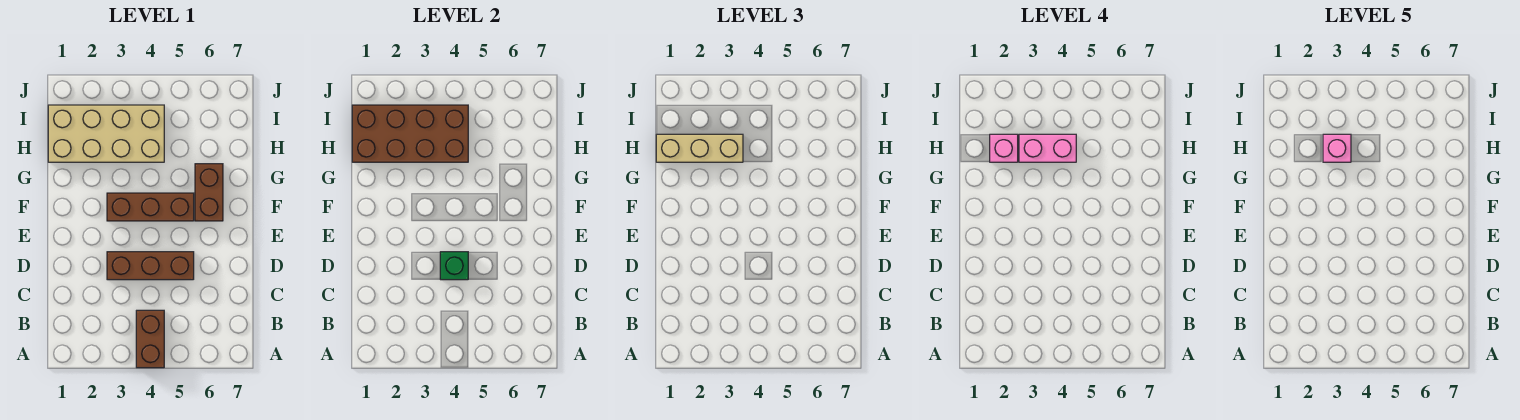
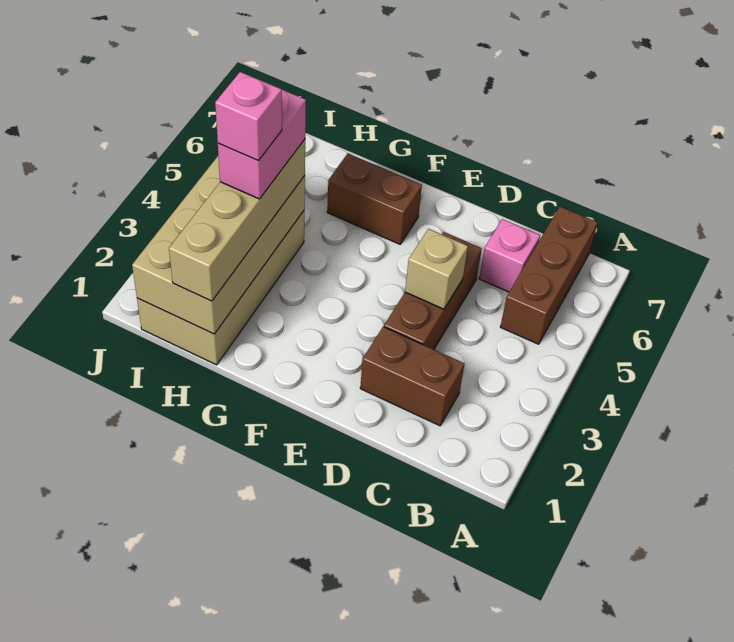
brown brick A4:B4 level 1 -> brown brick C2:D2 level 1
green brick D4 level 2 -> tan brick D4 level 2
brown brick F3:F5 level 1 -> brown brick B5:B7 level 1
brown brick H1:I4 level 2 -> tan brick H1:I4 level 2
tan brick H1:H3 level 3 -> tan brick H1:H4 level 3
pink brick H2 level 4 -> pink brick C6 level 1

